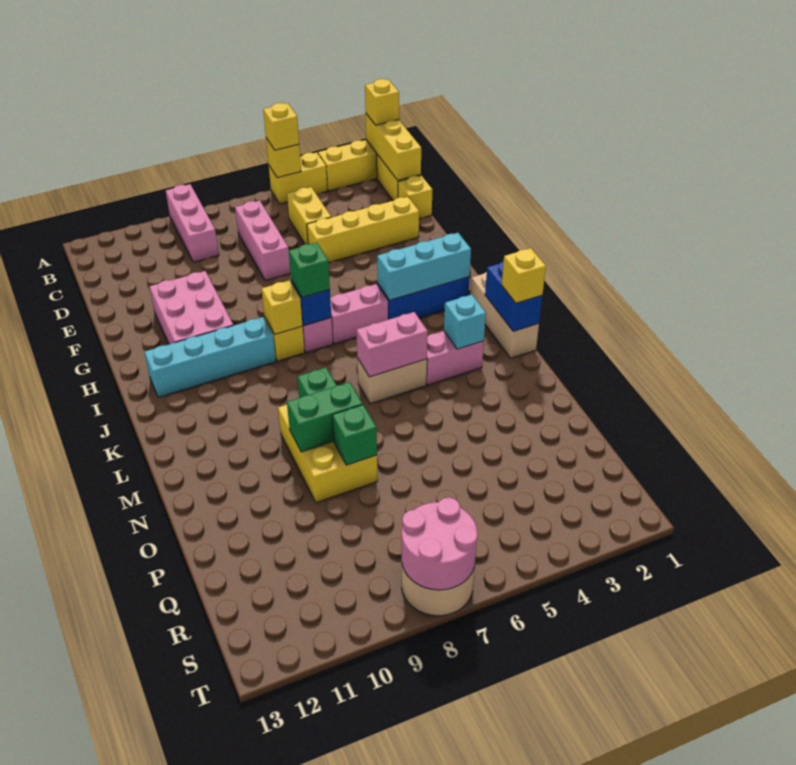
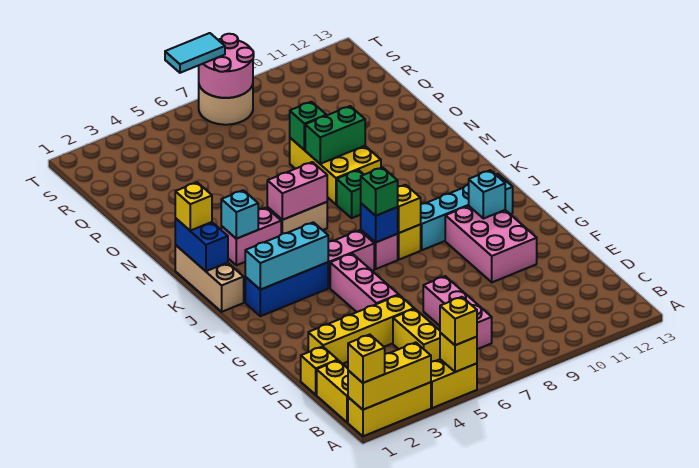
yellow brick A1:C1 level 2 -> yellow brick A1:A3 level 2
pink brick A9:C9 level 1 -> pink brick F5:H5 level 1
none -> cyan brick H11 level 2
none -> cyan tile T6:T7 level 3

